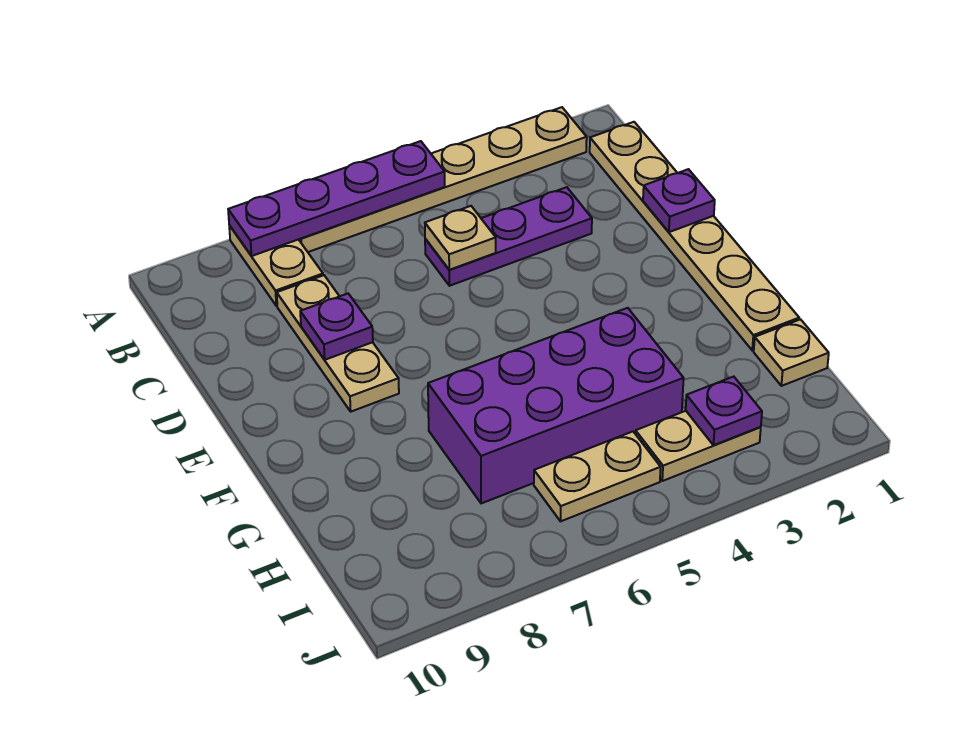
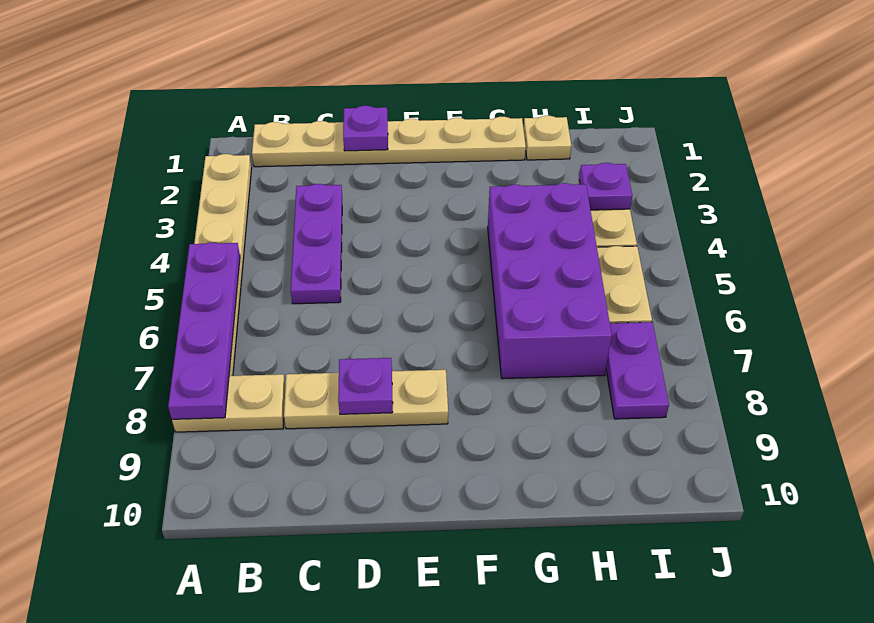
tan plate C5 level 2 -> none
none -> purple plate I7:I8 level 1

